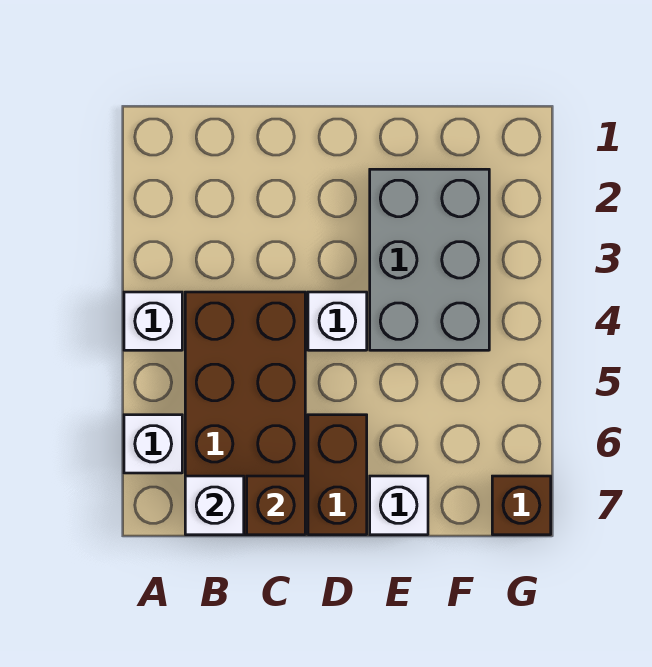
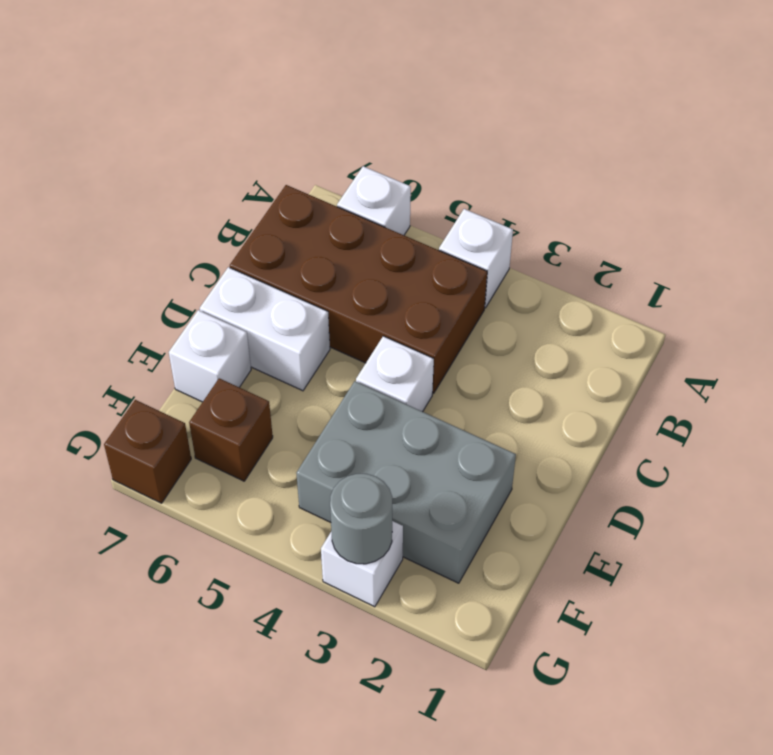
white brick B7 level 2 -> white brick G3 level 1
brown brick C7 level 2 -> brown brick F6 level 1
brown brick D6:D7 level 1 -> white brick D6:D7 level 1
none -> grey round brick G3 level 2

